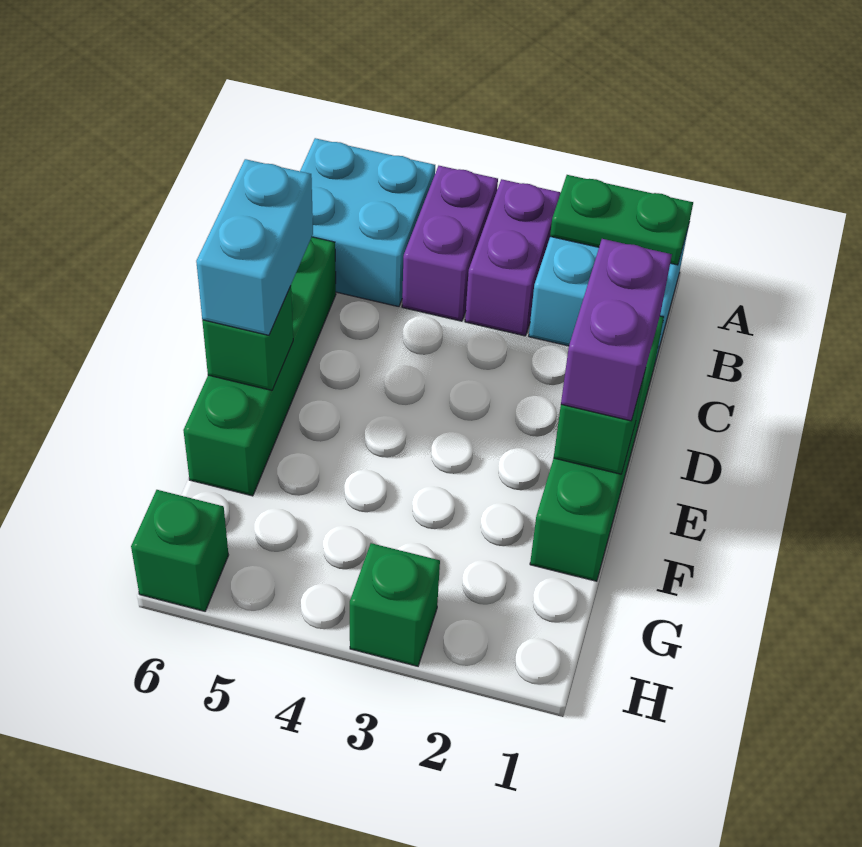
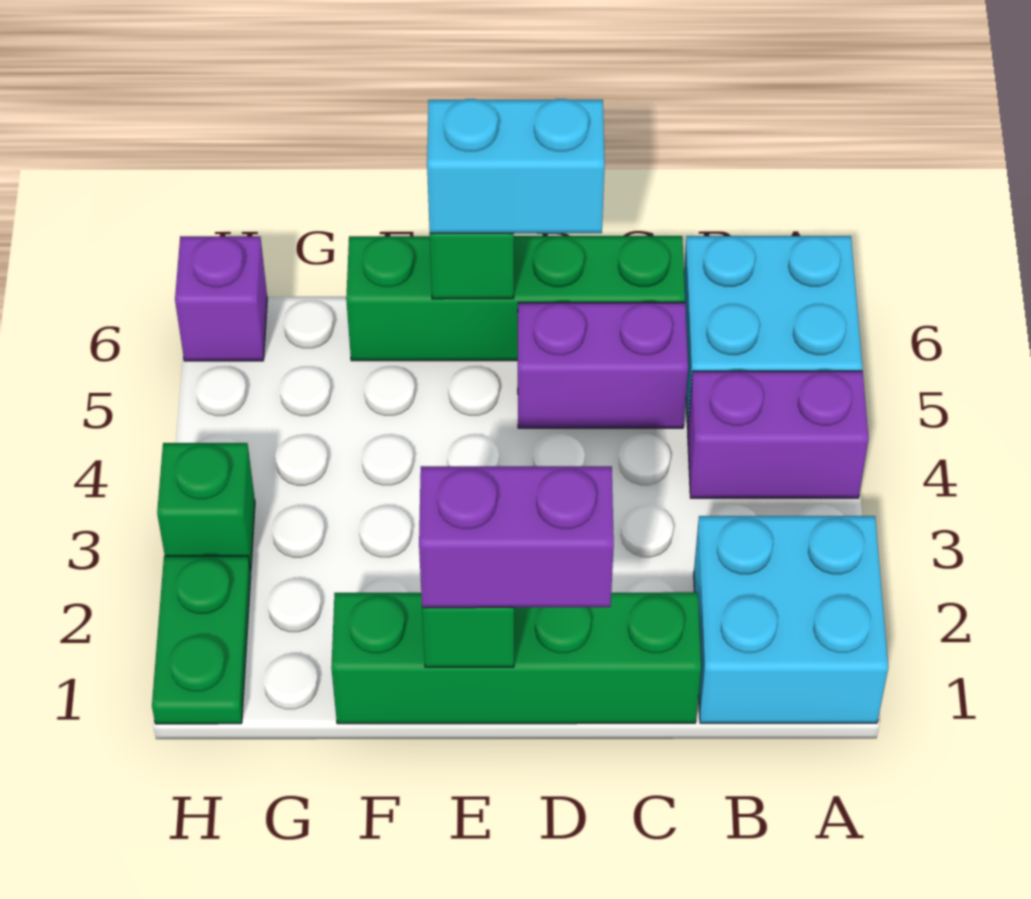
green plate A1:A2 level 2 -> green plate H1:H2 level 1
purple brick A3:B3 level 1 -> purple brick C5:D5 level 1
green brick H6 level 1 -> purple brick H6 level 1

